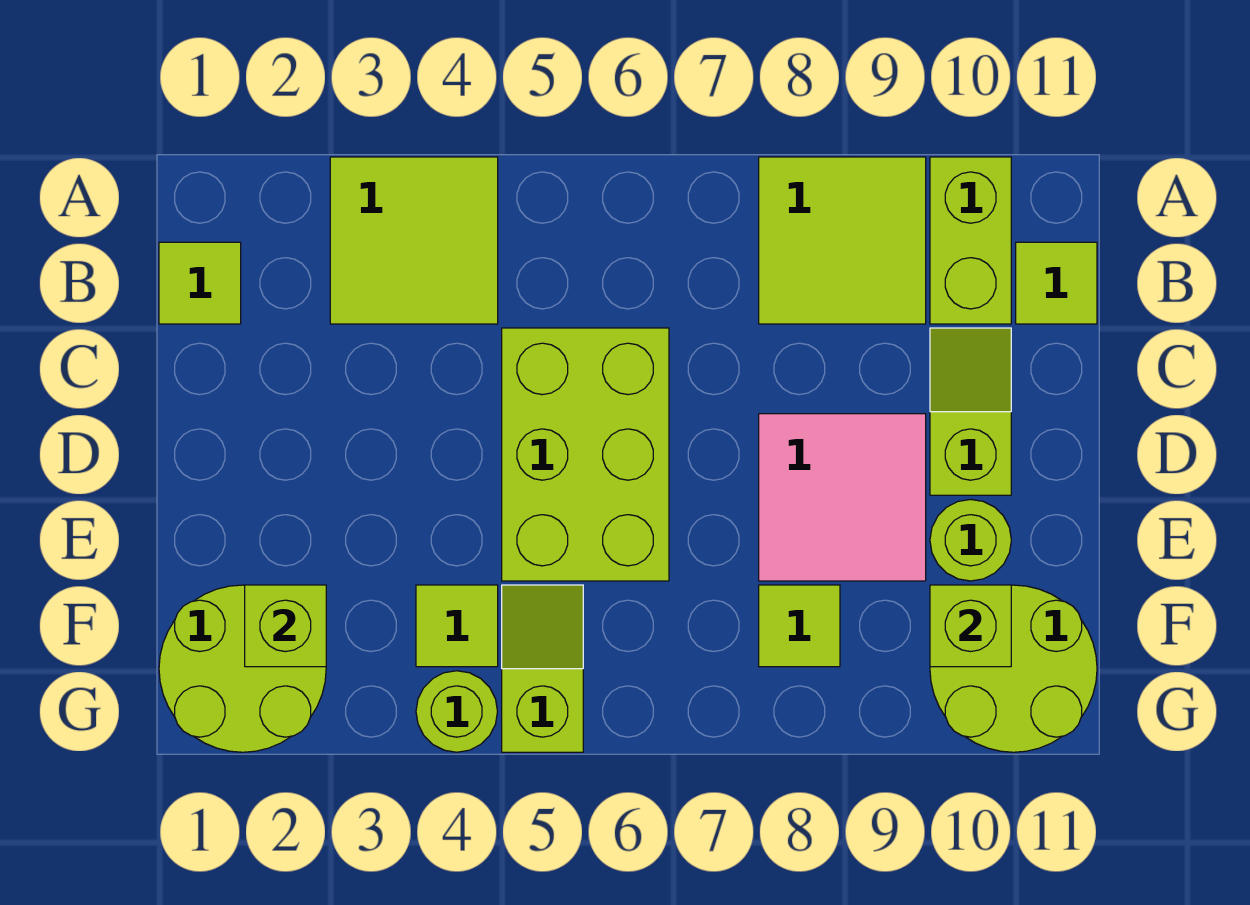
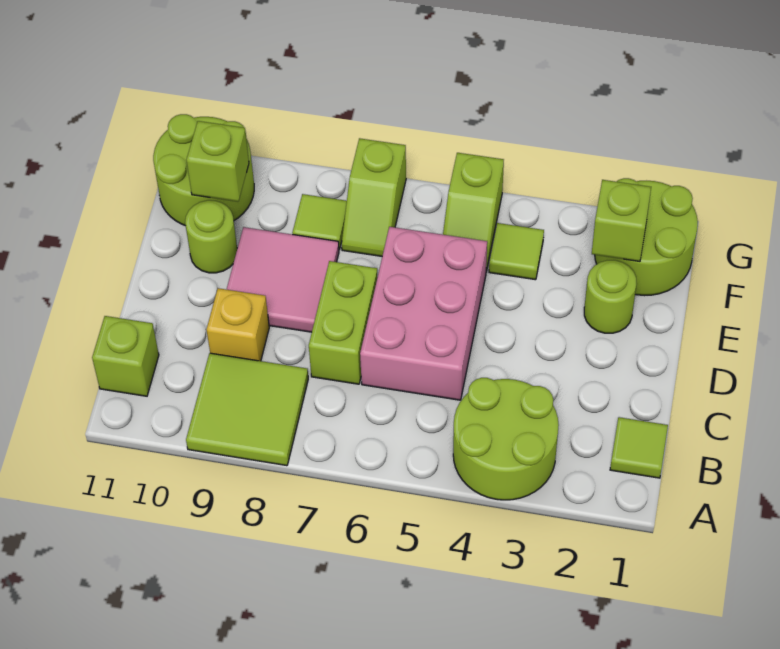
lime tile A3:B4 level 1 -> lime round brick A3:B4 level 1
lime brick A10:B10 level 1 -> lime brick C7:D7 level 1
lime tile B11 level 1 -> lime brick B11 level 1
lime brick C5:E6 level 1 -> pink brick C5:E6 level 1
none -> yellow brick C9 level 1
lime slope C10:D10 level 1 top D -> lime slope F7:G7 level 1 top G
lime round brick G4 level 1 -> lime round brick E2 level 1

